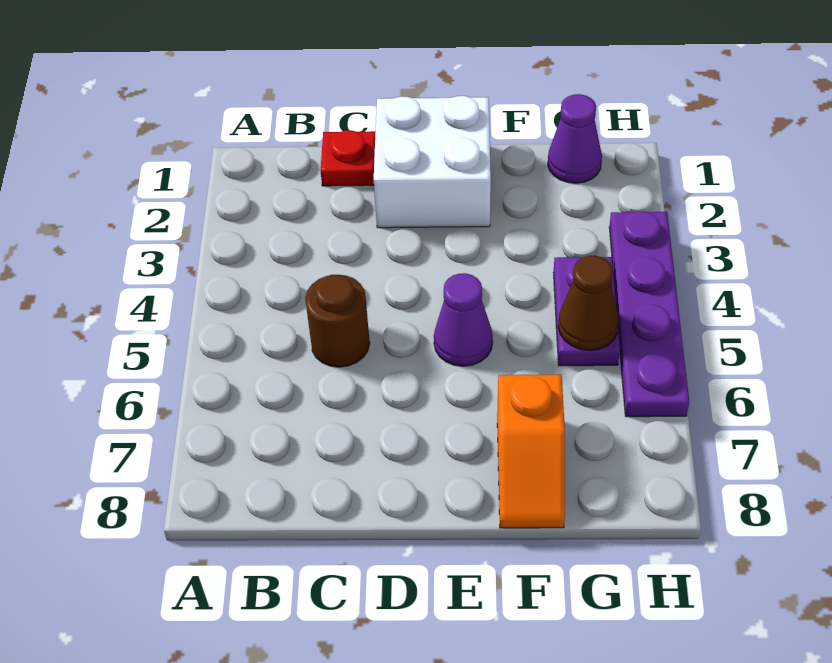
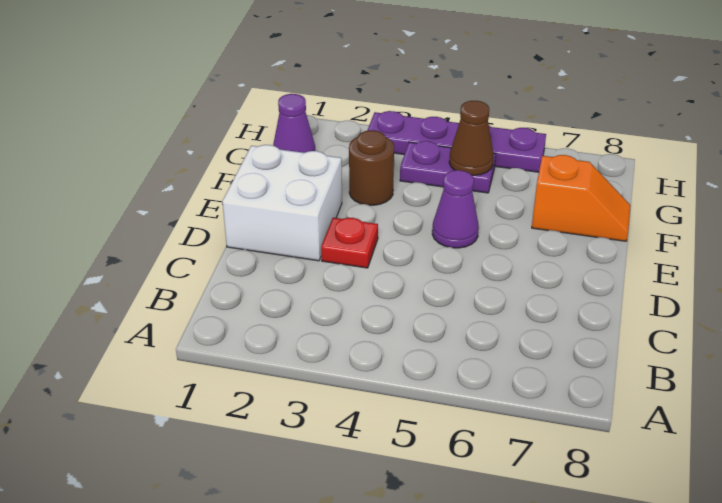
red plate C1 level 1 -> red plate D3 level 1
brown round brick C5 level 1 -> brown round brick F3 level 1

